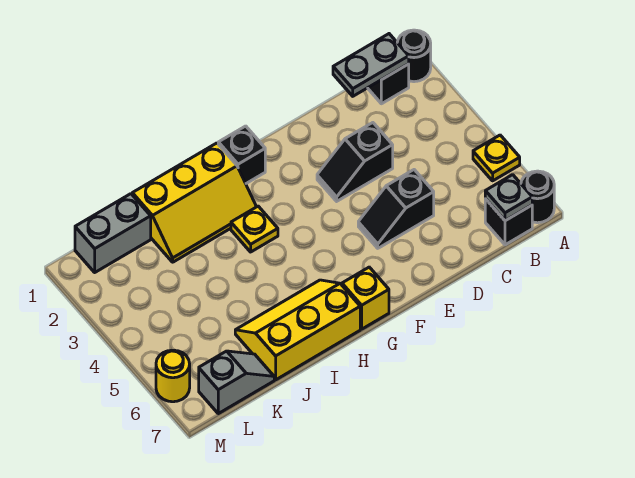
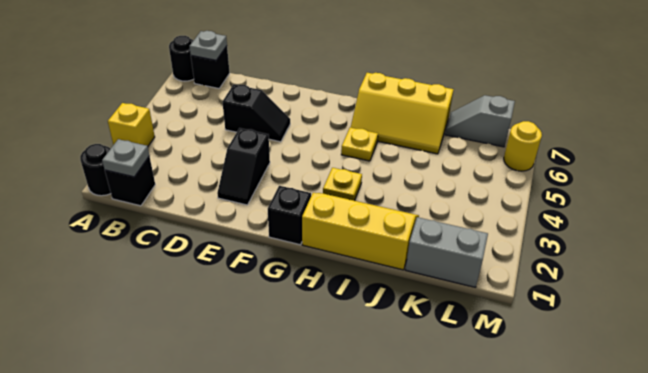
yellow plate A5 level 1 -> yellow plate H5 level 1
grey plate B1:C1 level 2 -> grey plate B1 level 2
black slope D3:E3 level 1 top D -> black slope E2:E3 level 1 top 3
yellow brick G7 level 1 -> yellow brick A3 level 1

